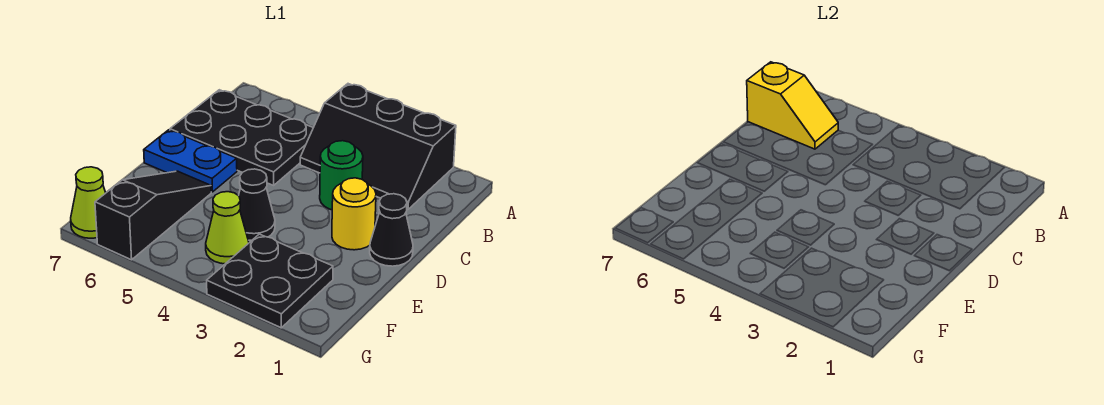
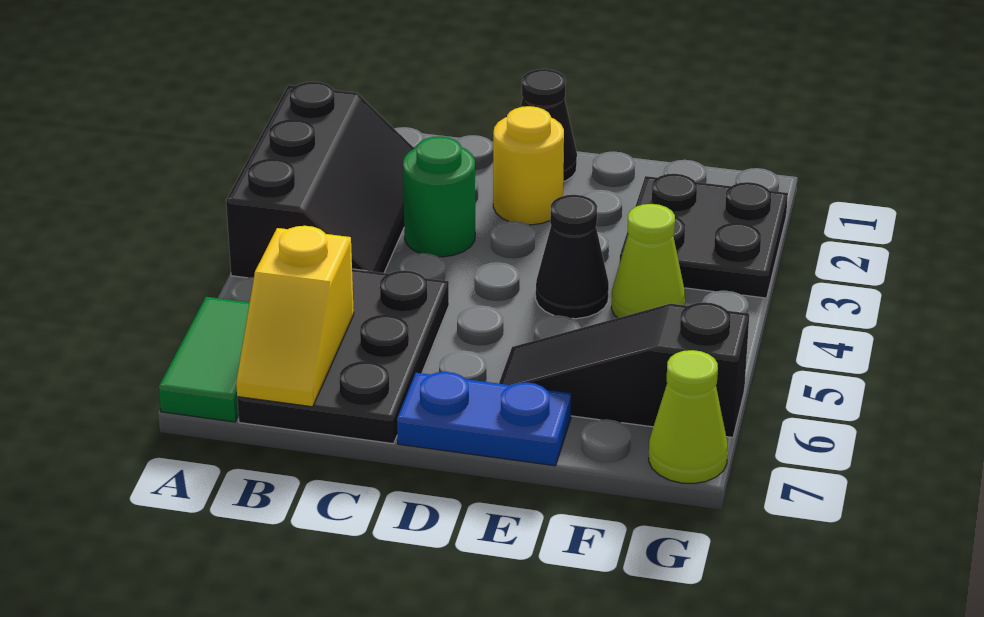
none -> green tile A6:A7 level 1
yellow slope B6:B7 level 2 top 7 -> yellow slope B6:B7 level 2 top 6
blue plate D6:D7 level 1 -> blue plate D7:E7 level 1

